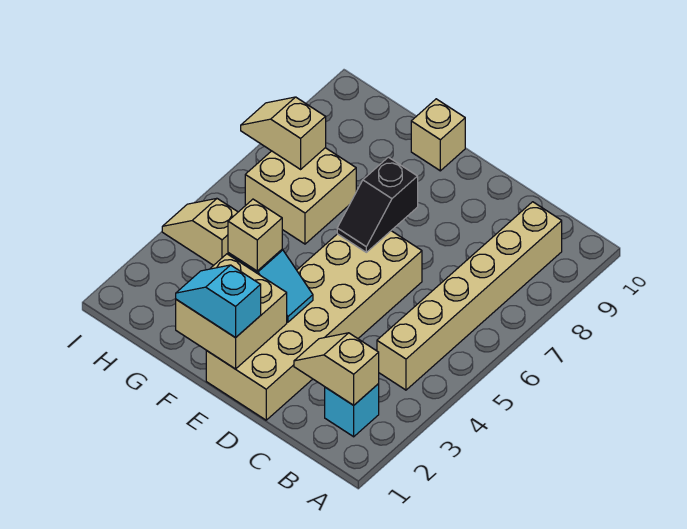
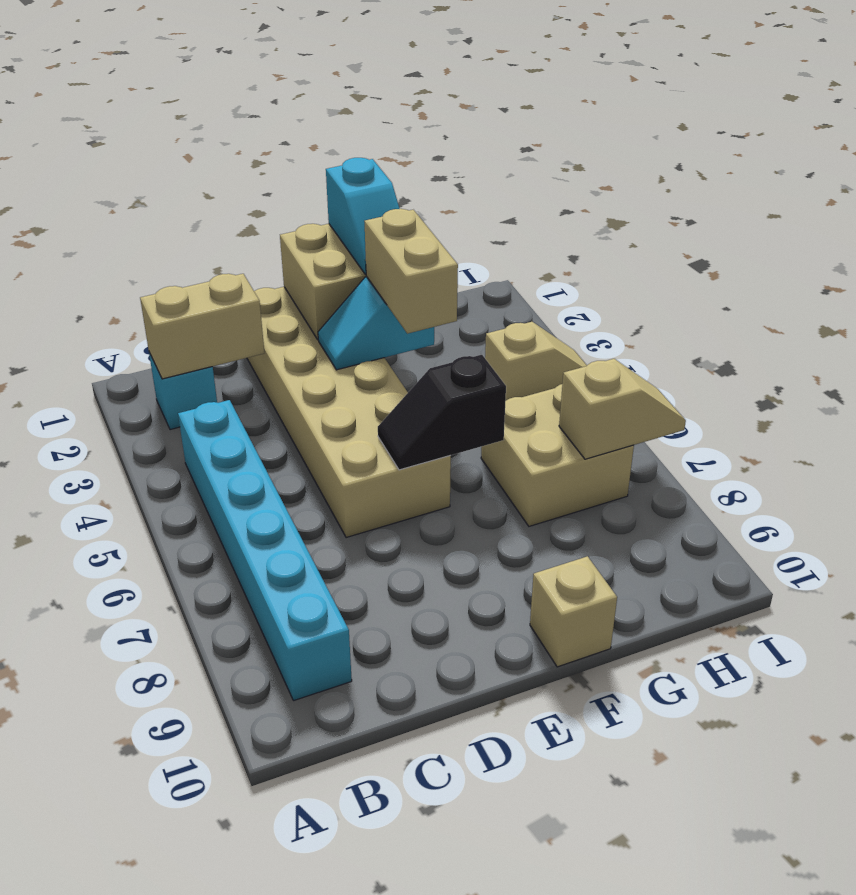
tan slope B2:C2 level 2 top B -> tan brick B2:C2 level 2
tan brick B4:B9 level 1 -> cyan brick B4:B9 level 1
cyan slope E1:F1 level 3 top E -> cyan slope F1:F2 level 3 top 1
black slope E6:E7 level 2 top 7 -> black slope E6:F6 level 2 top F
tan brick F3 level 3 -> tan brick F3:F4 level 3

